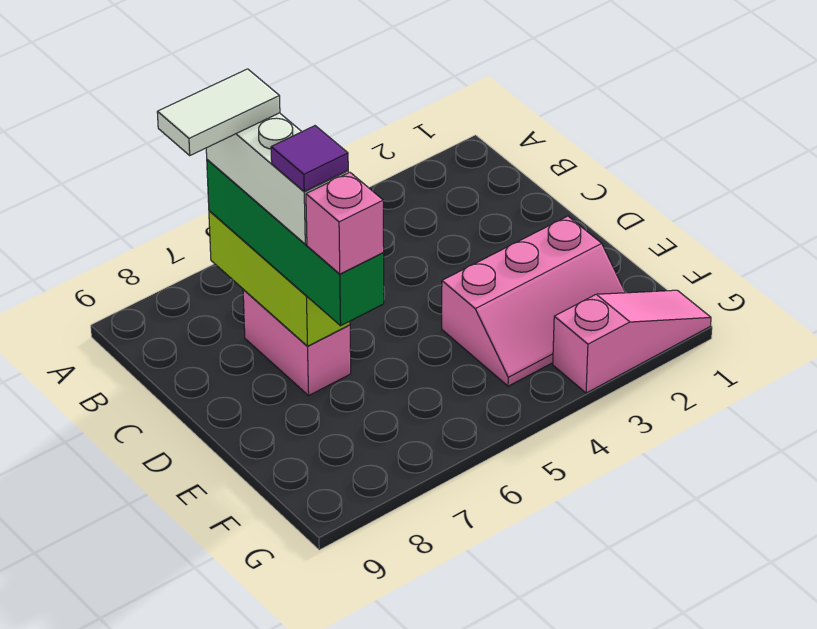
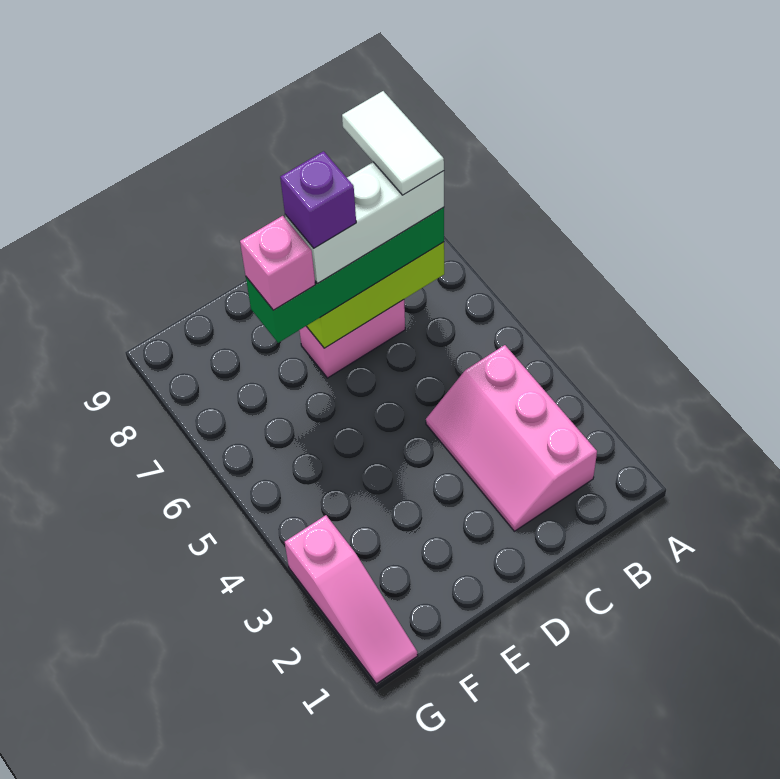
purple tile D7 level 5 -> purple brick D7 level 5
pink slope E2:F4 level 1 top E -> pink slope B2:C4 level 1 top B

